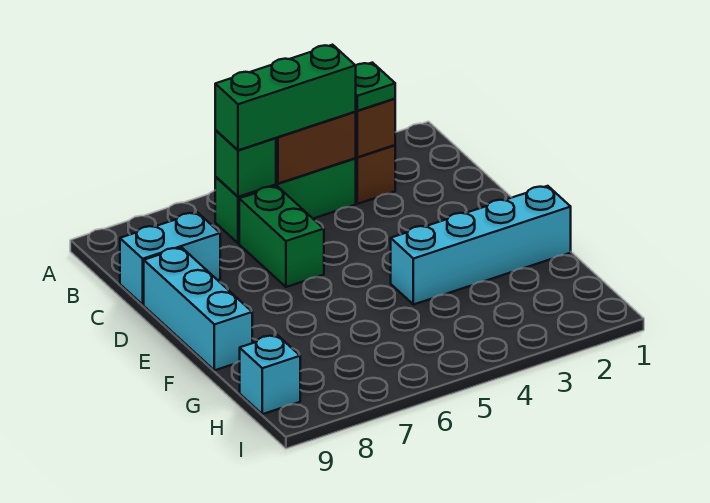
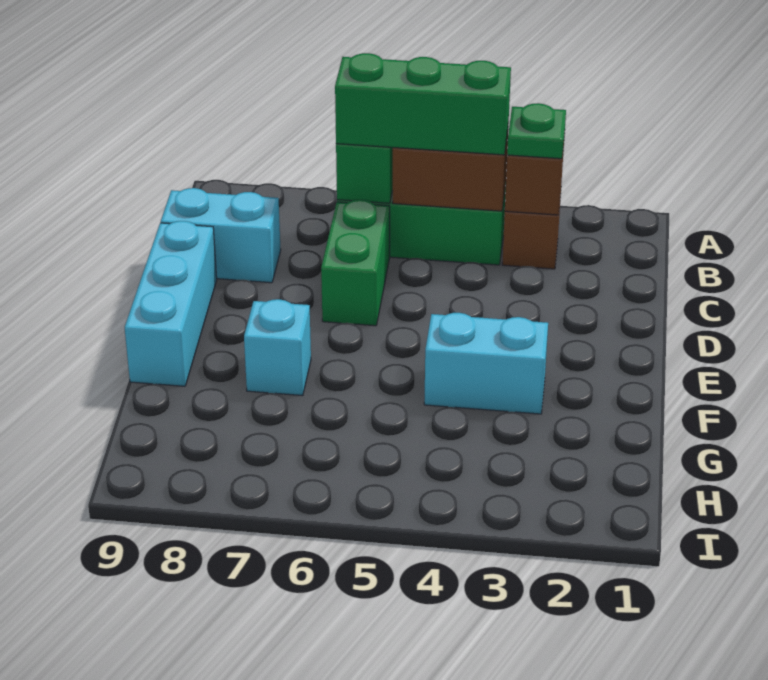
cyan brick F1:F4 level 1 -> cyan brick F3:F4 level 1
cyan brick H9 level 1 -> cyan brick F7 level 1

